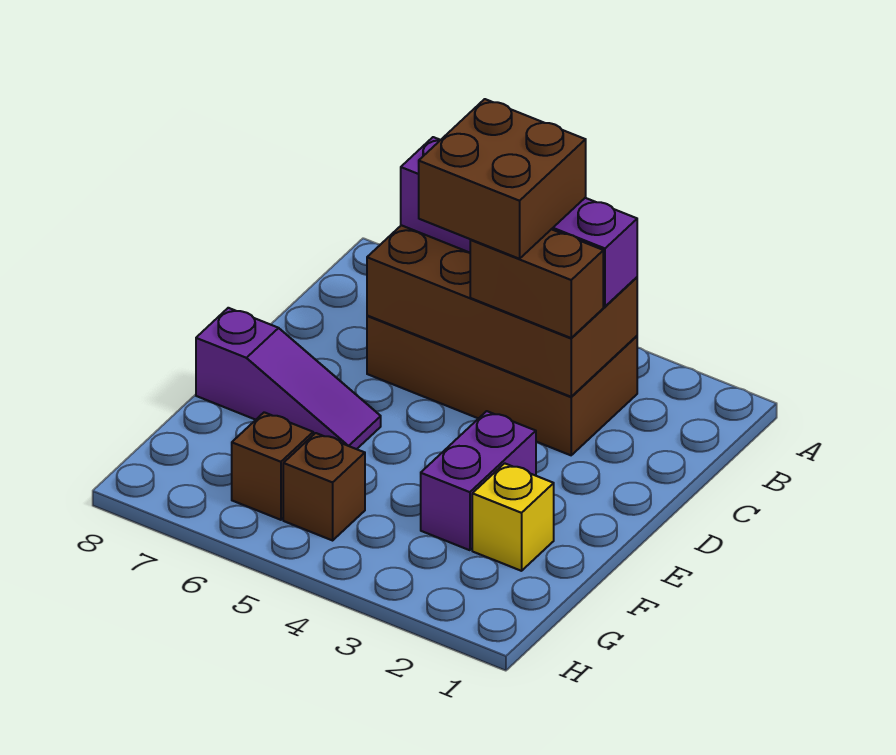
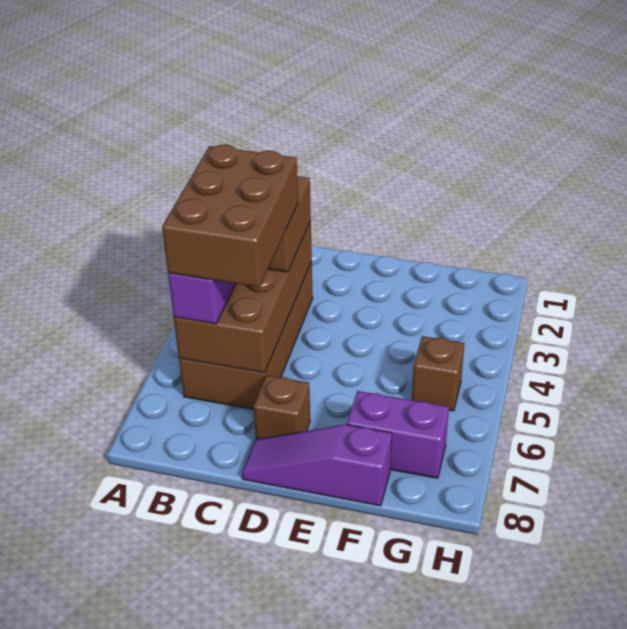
brown brick B4:C5 level 4 -> brown brick B4:C6 level 4
purple brick E3:F3 level 1 -> purple brick F7:G7 level 1
purple slope E6:E8 level 1 top 8 -> purple slope D8:F8 level 1 top F
yellow brick F2 level 1 -> none
brown brick G6 level 1 -> brown brick D7 level 1

